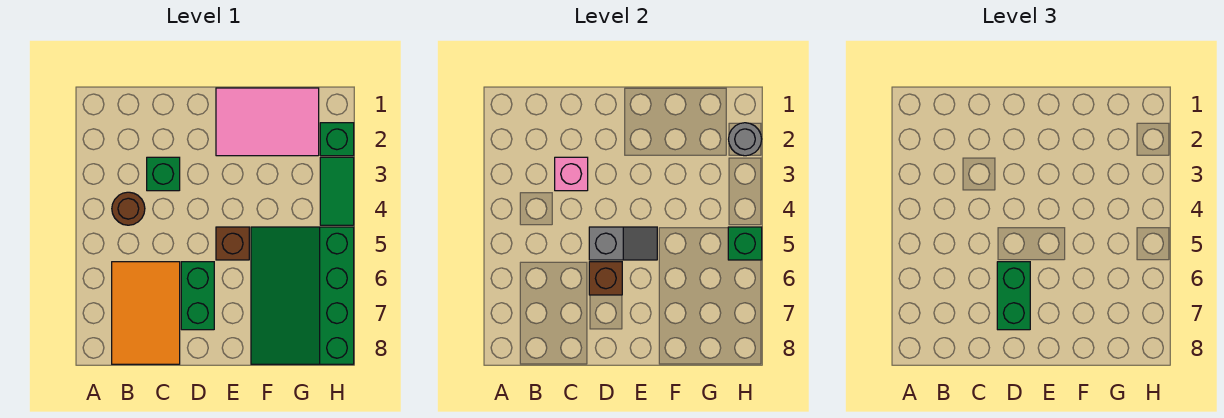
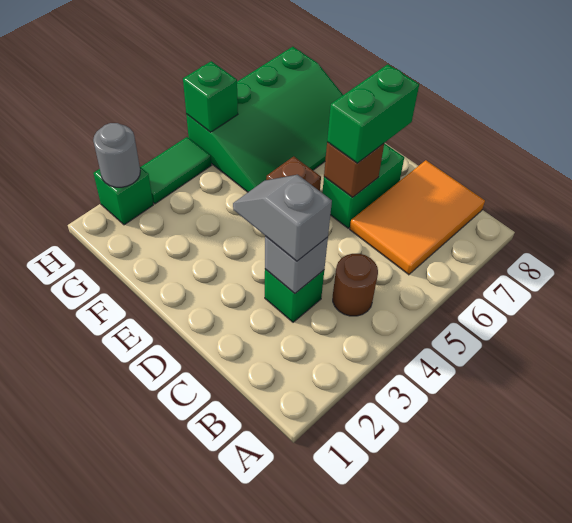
pink brick C3 level 2 -> grey brick C3 level 2
grey slope D5:E5 level 2 top D -> grey slope C3:D3 level 3 top C
pink tile E1:G2 level 1 -> none

